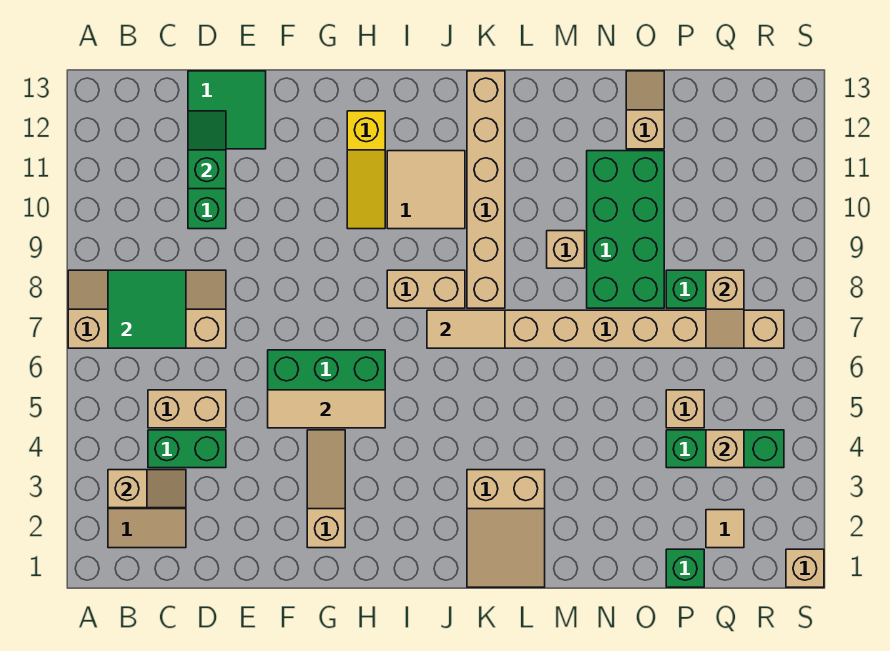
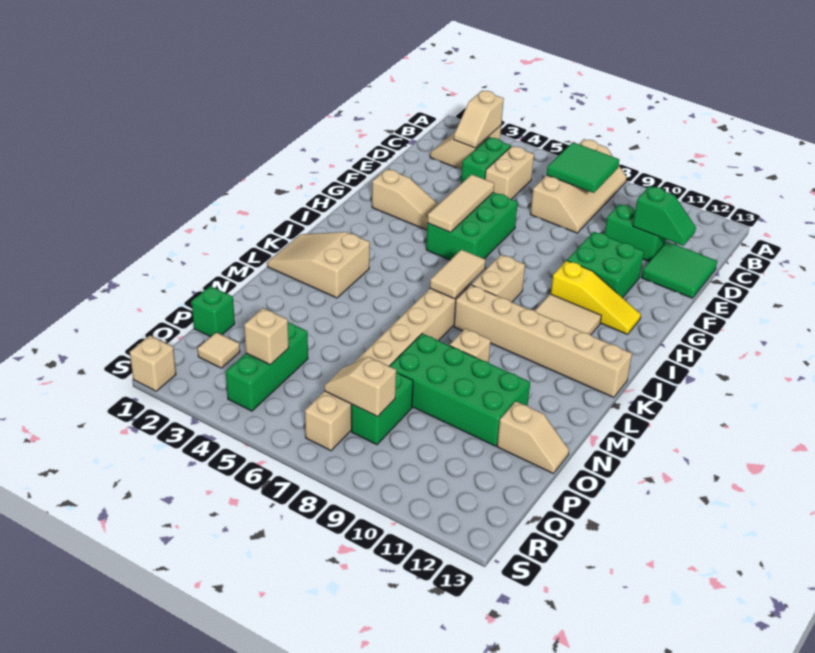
none -> green brick F10:G11 level 1
yellow slope H10:H12 level 1 top 12 -> yellow slope H10:H12 level 1 top 10
tan brick P5 level 1 -> none

